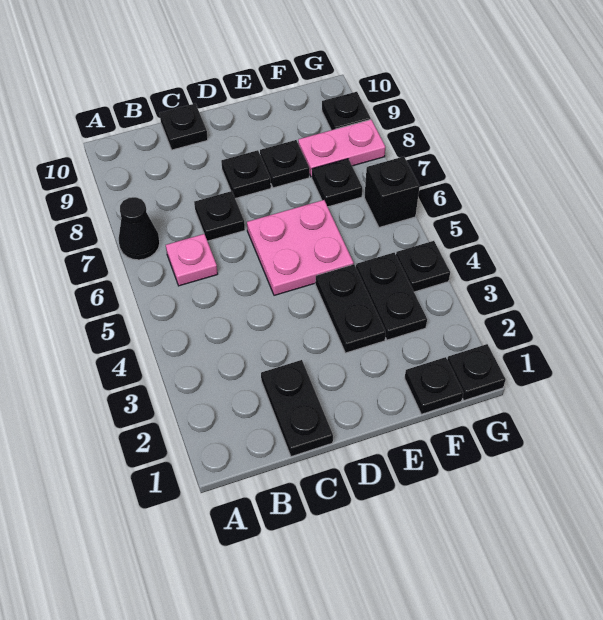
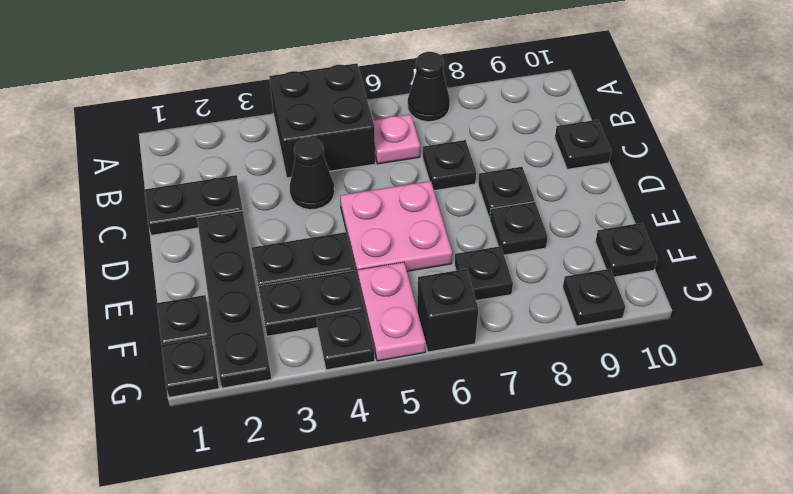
none -> black brick A4:B5 level 1
none -> black cone C4 level 1
none -> black plate D2:G2 level 1
pink plate F8:G8 level 1 -> pink plate F5:G5 level 1
none -> black plate F10 level 1

